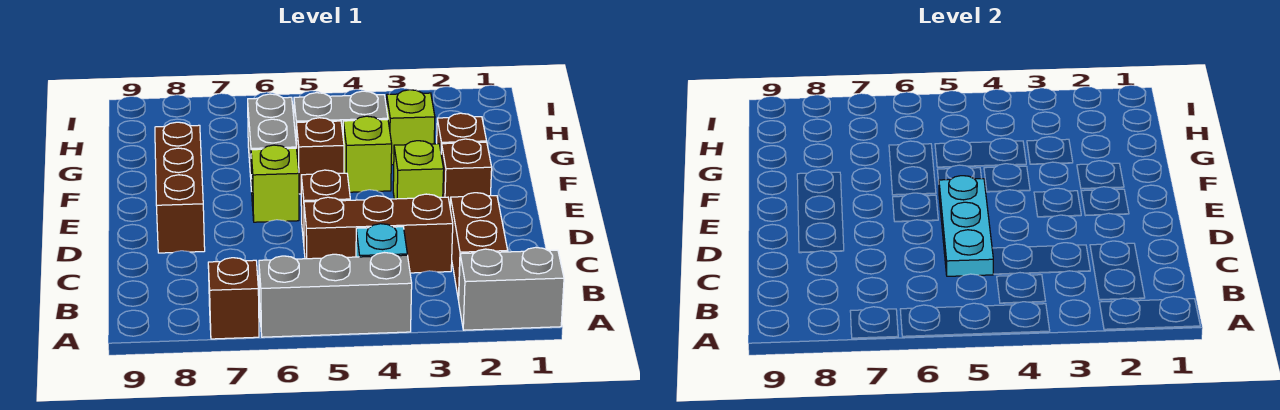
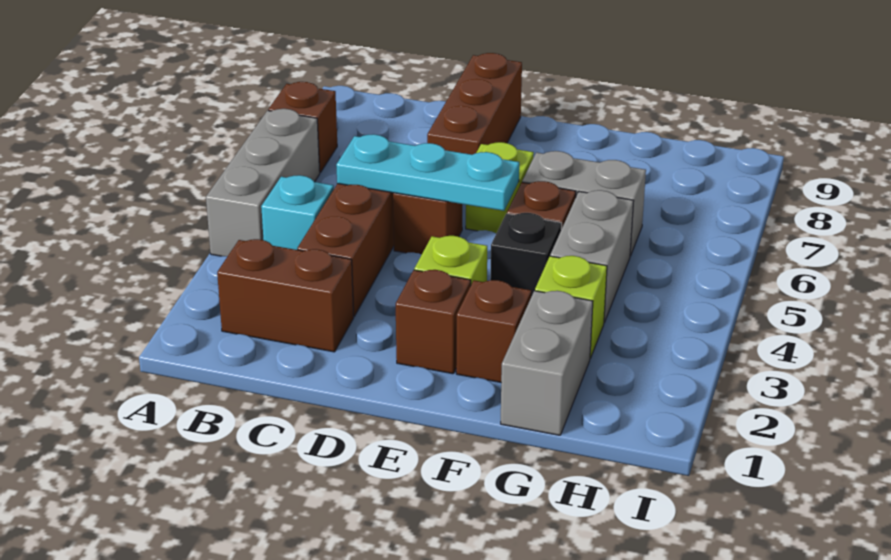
grey brick A1:A2 level 1 -> grey brick G1:G2 level 1
brown brick D8:F8 level 1 -> brown brick D7:D9 level 1
lime brick F4 level 1 -> black brick F4 level 1

